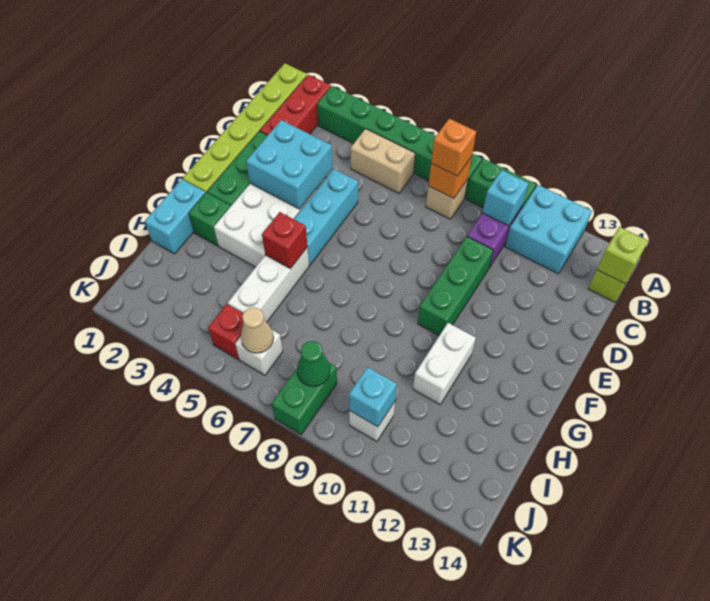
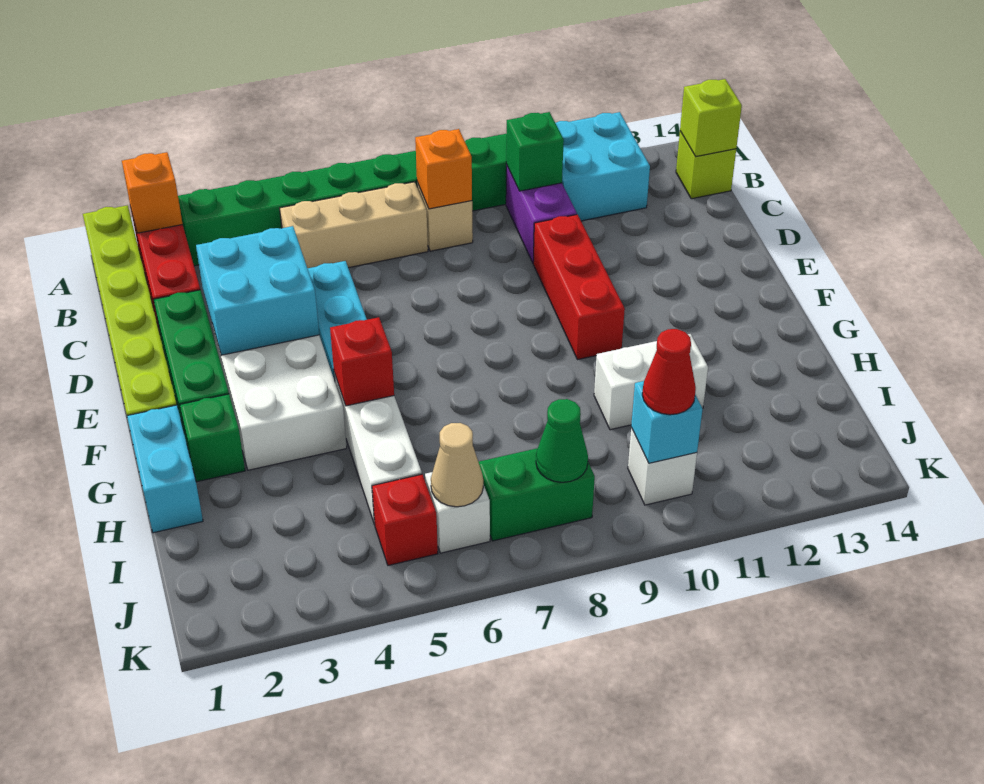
tan brick B5:B6 level 1 -> tan brick B5:B7 level 1
orange brick B8 level 3 -> orange brick A2 level 2
cyan brick B10 level 2 -> green brick B10 level 2
green brick D10:F10 level 1 -> red brick D10:F10 level 1
white brick G11:H11 level 1 -> white brick H10:H11 level 1
green brick J8:K8 level 1 -> green brick J7:J8 level 1
none -> red cone J10 level 3

